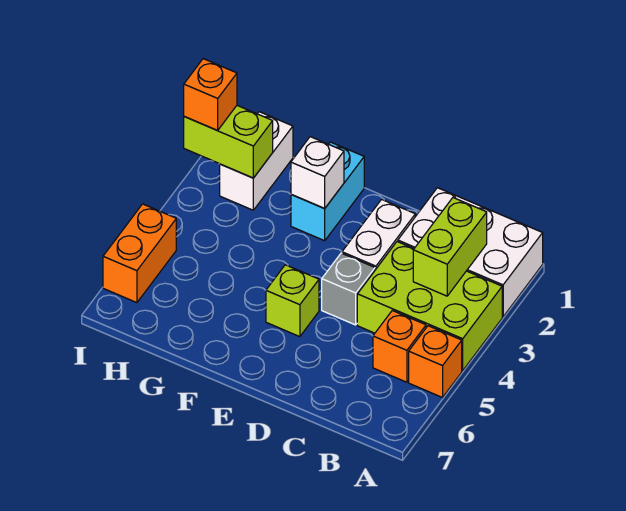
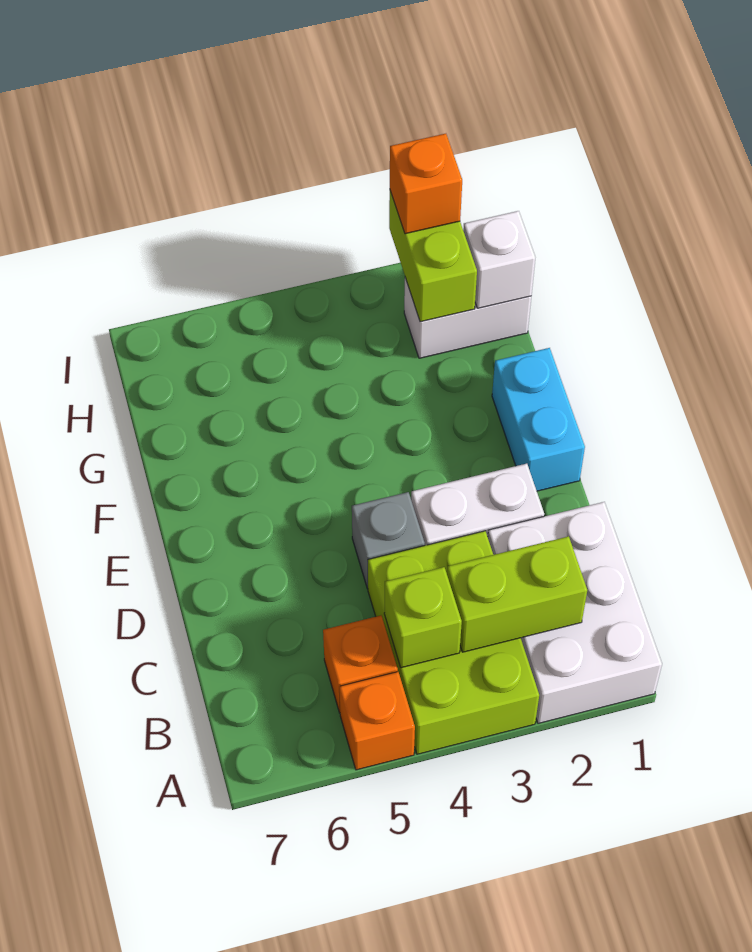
lime brick E5 level 1 -> lime brick B4 level 2
cyan brick F1:F2 level 1 -> cyan brick E1:F1 level 1
white brick F2 level 2 -> white brick H1 level 2
orange brick I5:I6 level 1 -> none

